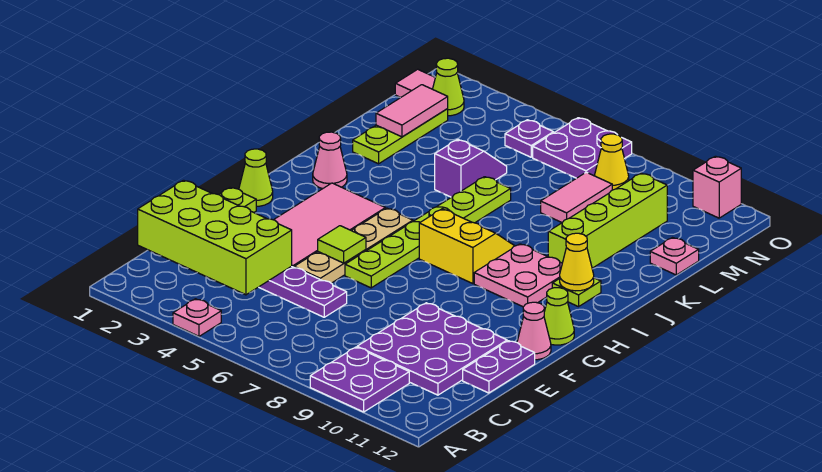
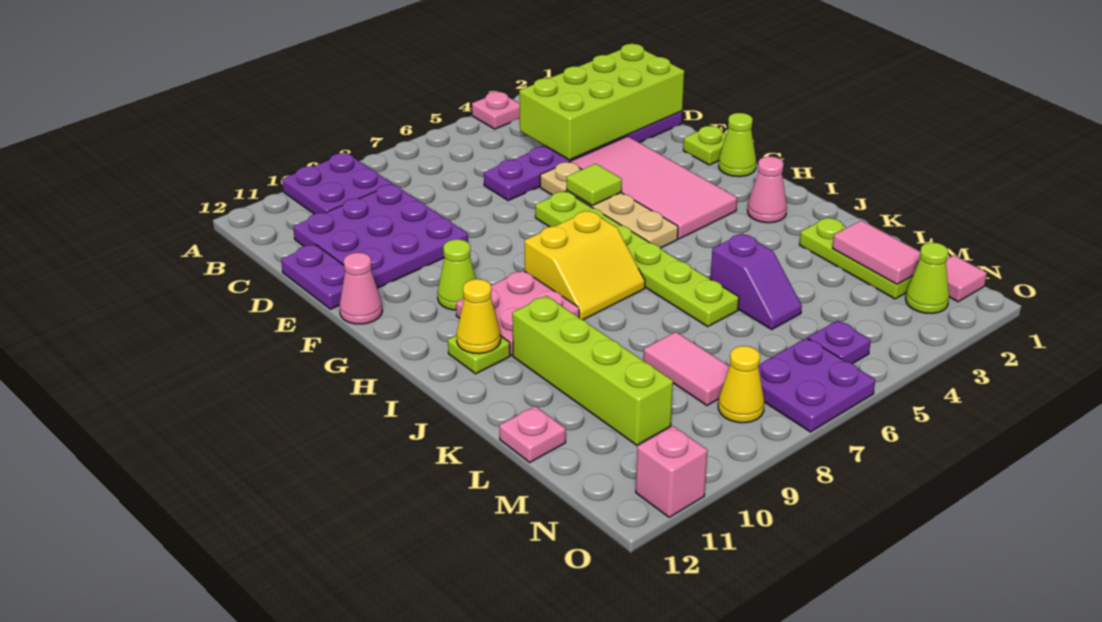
lime cone G12 level 1 -> lime cone G10 level 1

